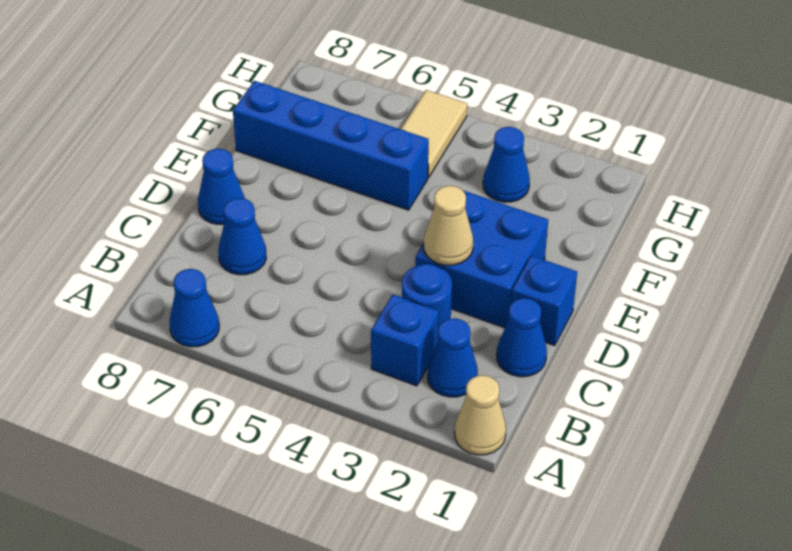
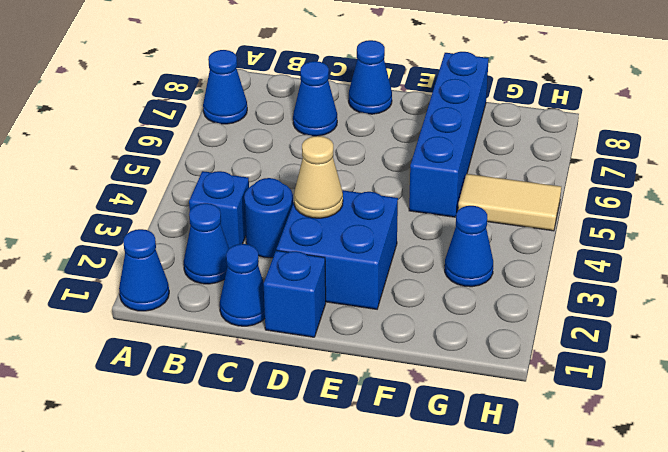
tan cone A1 level 1 -> blue cone A1 level 1

